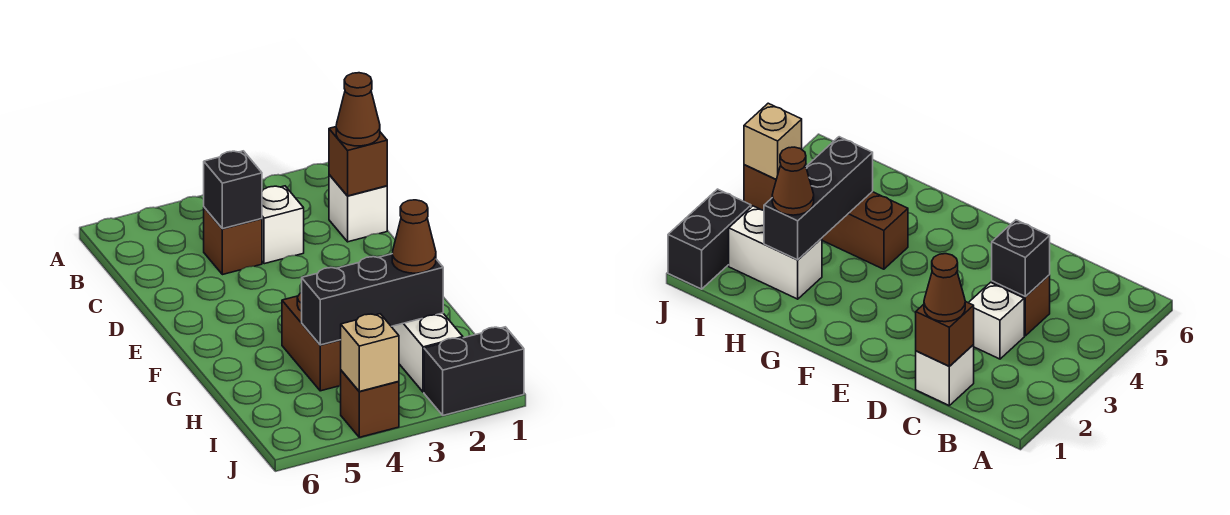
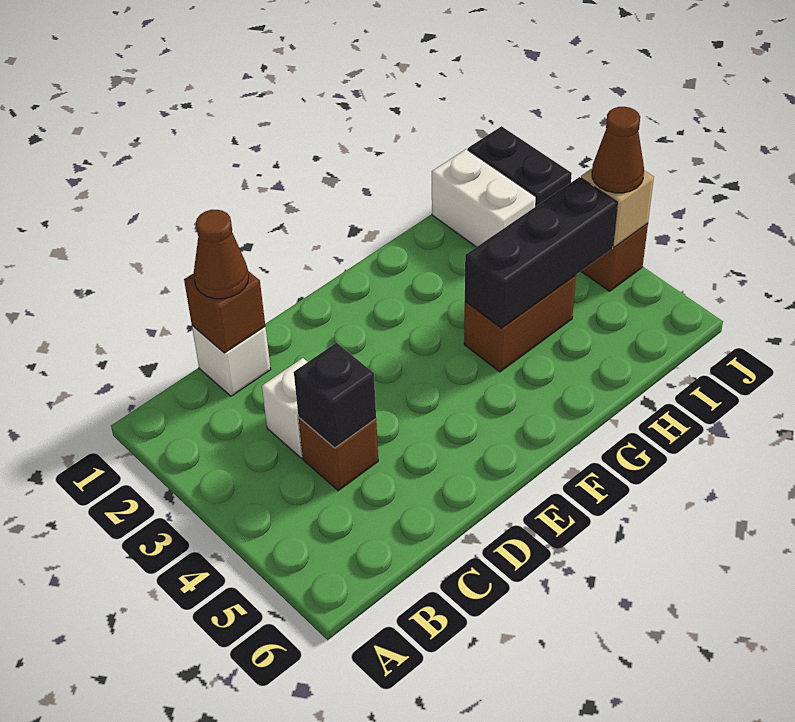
white brick H2:I2 level 1 -> white brick I1:I2 level 1
black brick H2:H4 level 2 -> black brick G4:I4 level 2
brown cone H2 level 3 -> brown cone J4 level 3

